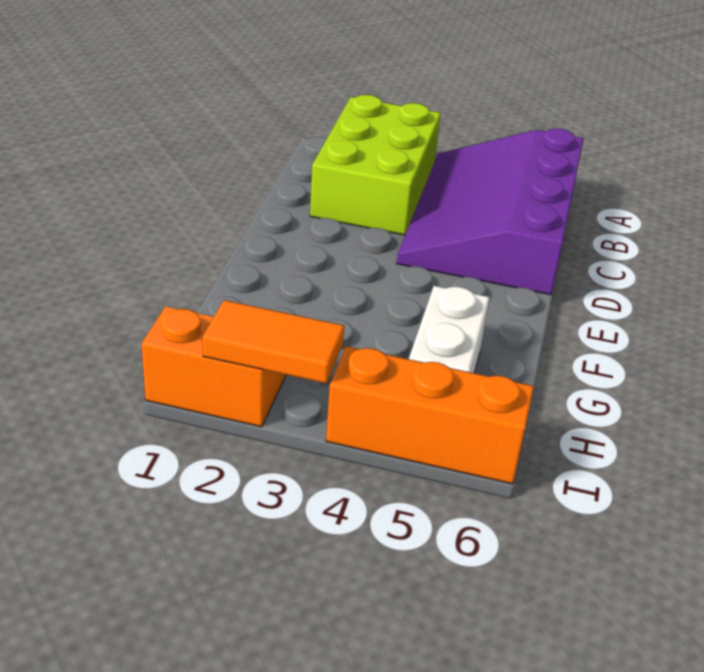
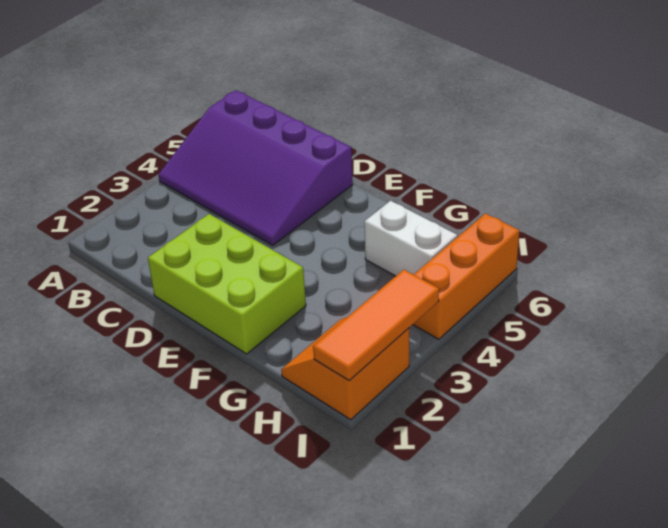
lime brick A2:C3 level 1 -> lime brick D1:F2 level 1
orange tile I2:I3 level 2 -> orange tile I1:I3 level 2

